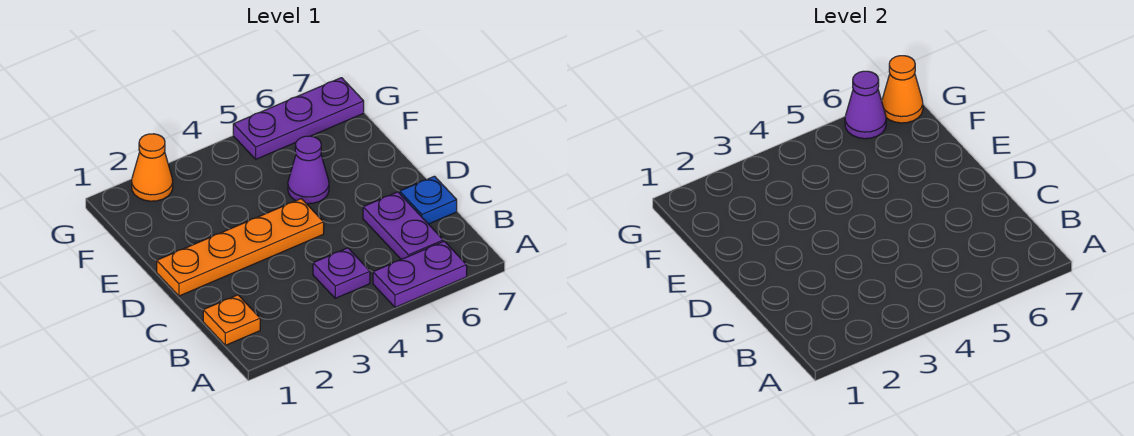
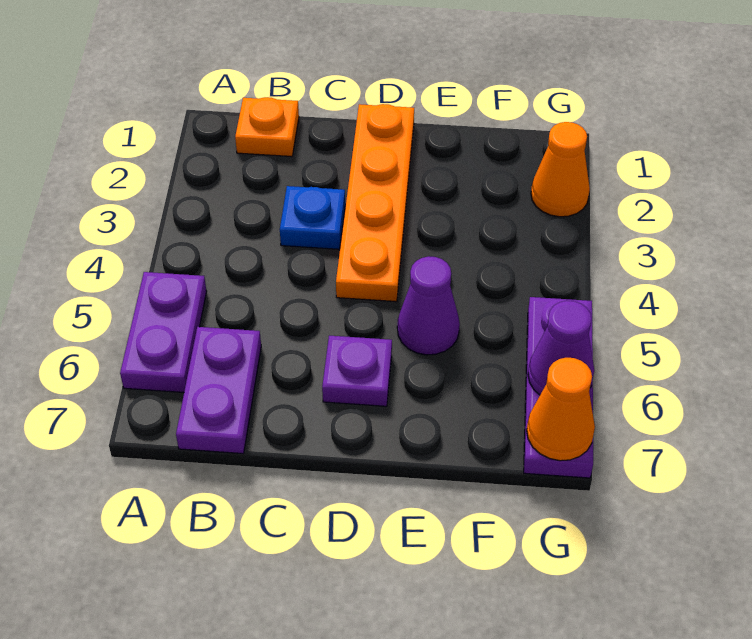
purple plate B4 level 1 -> purple plate D6 level 1
purple plate B6:C6 level 1 -> purple plate B6:B7 level 1
blue plate C7 level 1 -> blue plate C3 level 1

